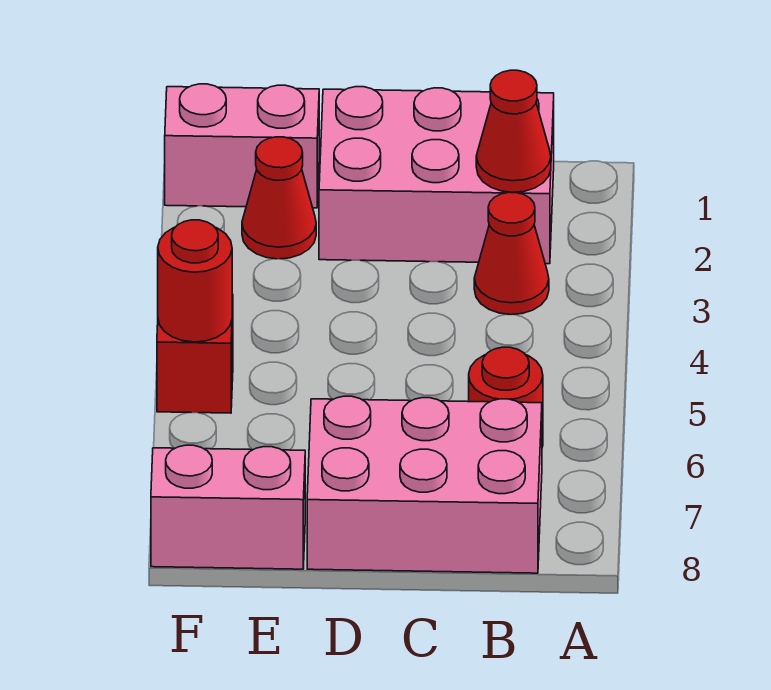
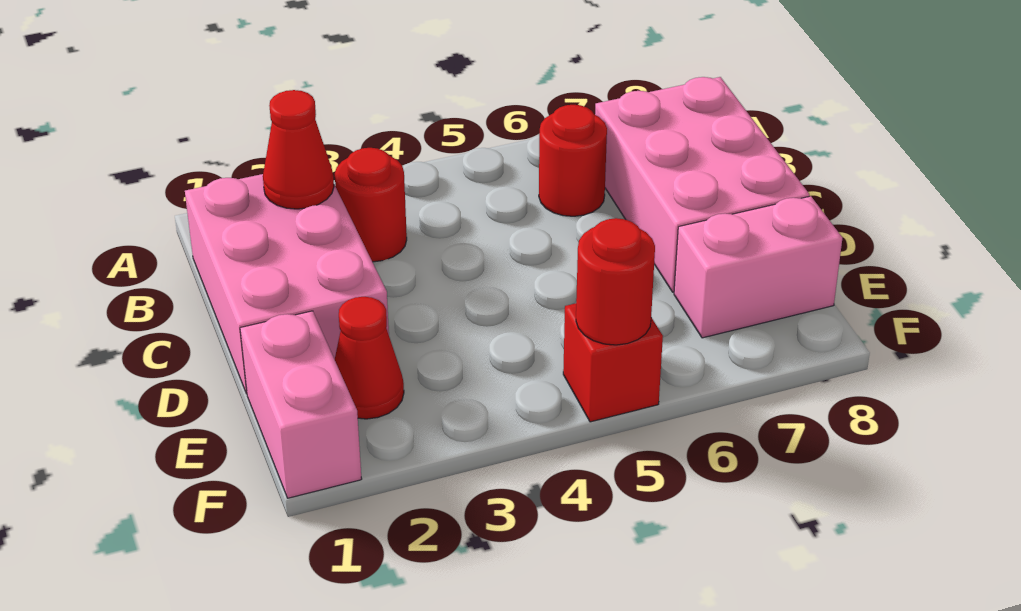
red cone B3 level 1 -> red round brick B3 level 1
pink brick E8:F8 level 1 -> pink brick E7:E8 level 1

